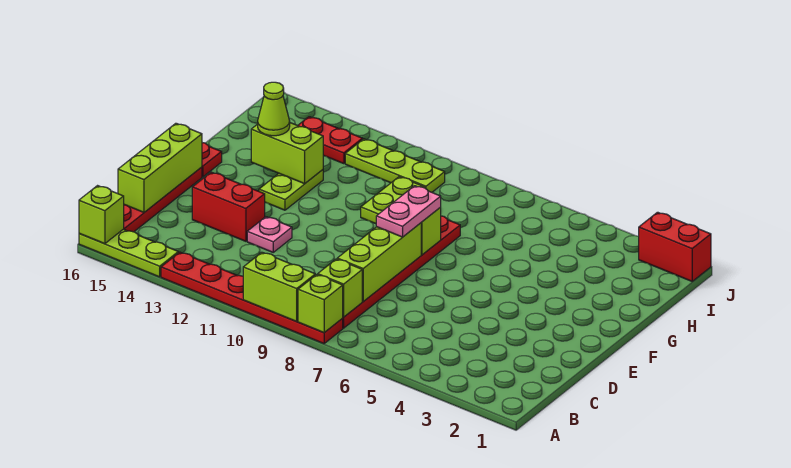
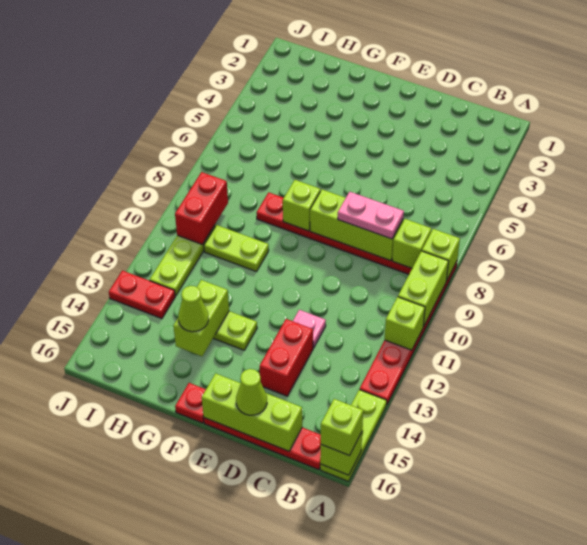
none -> lime brick A11 level 2
none -> lime brick A16 level 3
none -> lime cone D16 level 3
pink plate E8:F8 level 3 -> pink plate C8:D8 level 3
red plate I13:I14 level 1 -> red plate I13:J13 level 1
red brick J1:J2 level 1 -> red brick I9:I10 level 2

